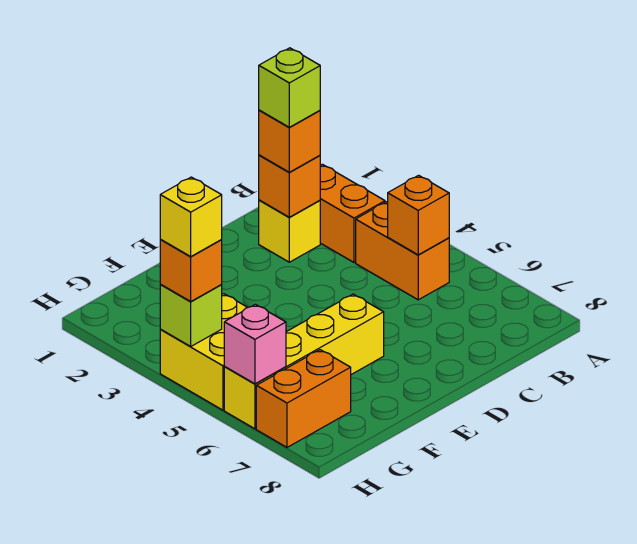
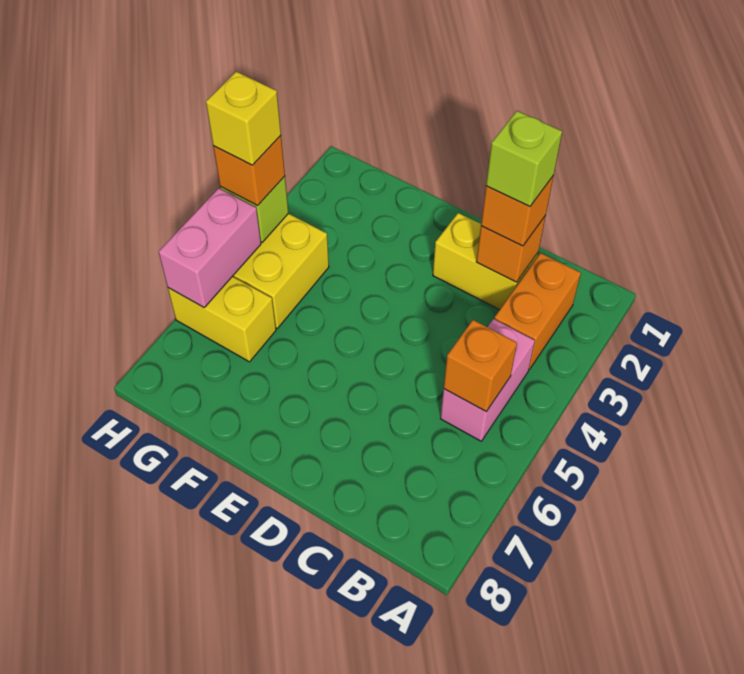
orange brick B4:B5 level 1 -> pink brick B4:B5 level 1
yellow brick C2 level 1 -> yellow brick C2:D2 level 1
yellow brick E6:H6 level 1 -> yellow brick G6:H6 level 1
orange brick G7:H7 level 1 -> none
pink brick H6 level 2 -> pink brick H5:H6 level 2

